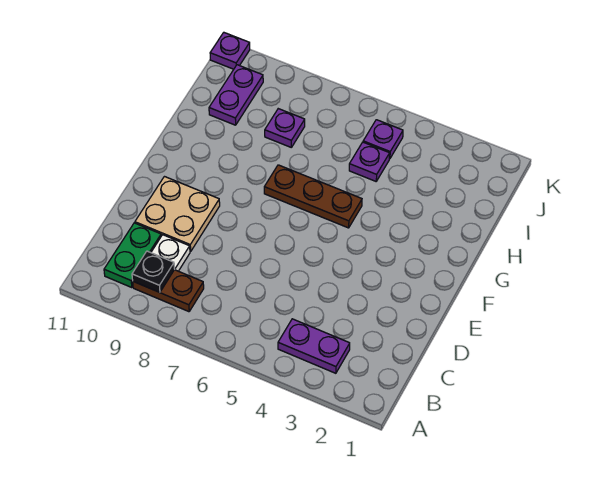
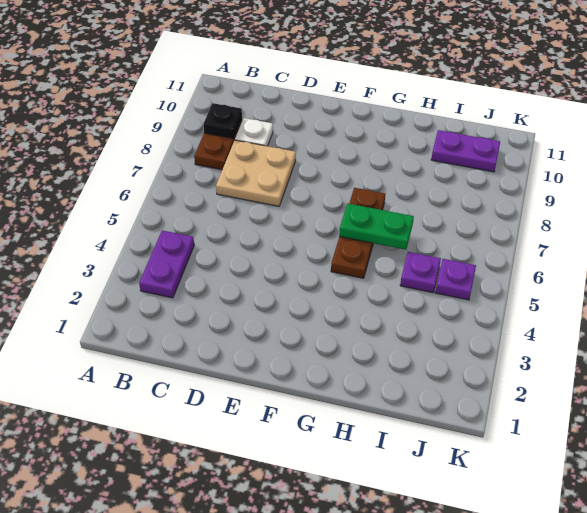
green plate B10:C10 level 1 -> green plate G6:H6 level 2
tan plate D9:E10 level 1 -> tan plate C7:D8 level 1
purple plate I8 level 1 -> none
purple plate K11 level 1 -> none

